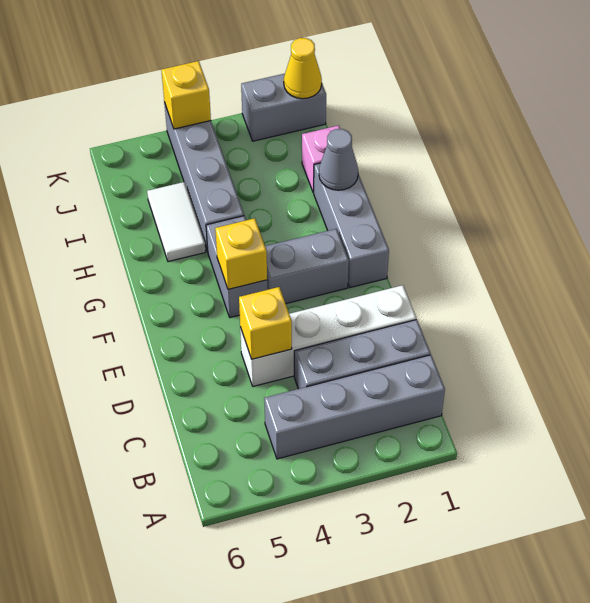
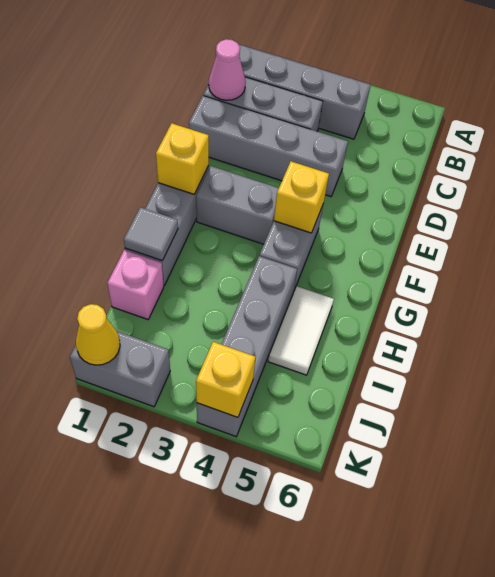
none -> pink cone C1 level 2
white brick D1:D4 level 1 -> grey brick D1:D4 level 1
yellow brick D4 level 2 -> yellow brick F1 level 2
grey cone H1 level 2 -> grey tile H1 level 2

